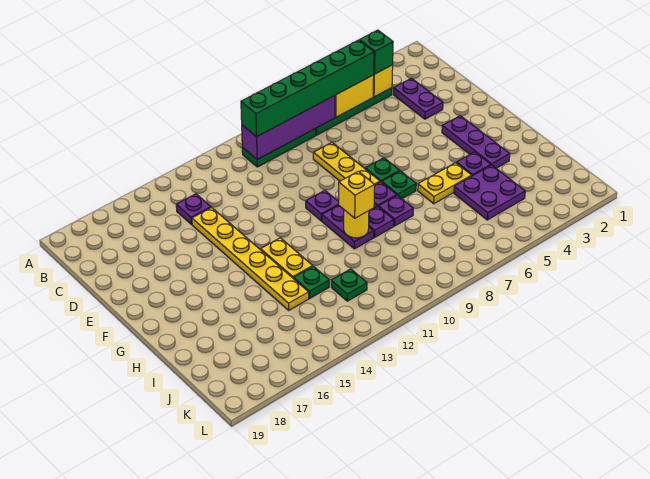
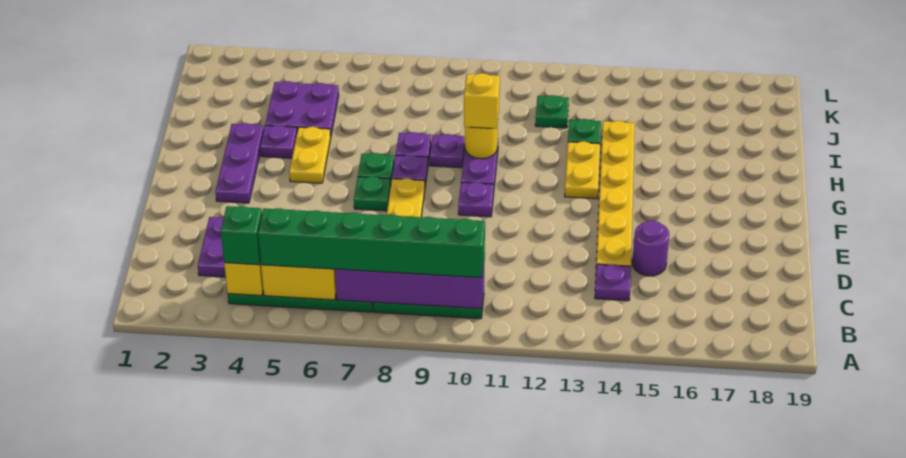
none -> purple round brick D15 level 1
yellow plate H5:H6 level 1 -> yellow plate G5:H5 level 1

